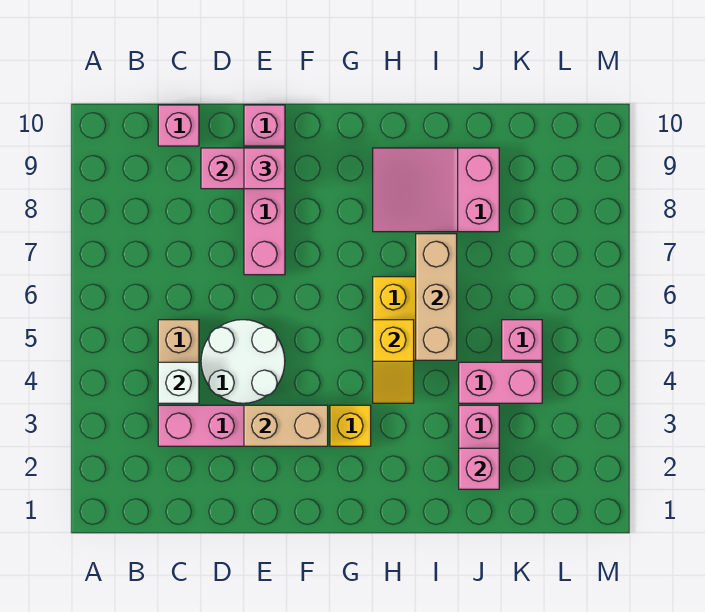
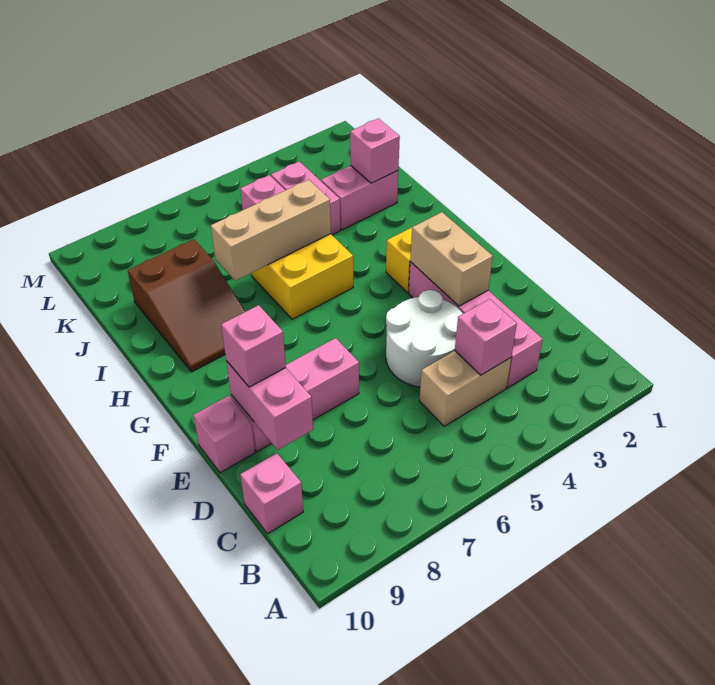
white brick C4 level 2 -> pink brick C4 level 2
yellow slope H4:H5 level 2 top 5 -> none
pink slope H8:J9 level 1 top J -> brown slope H8:J9 level 1 top J

